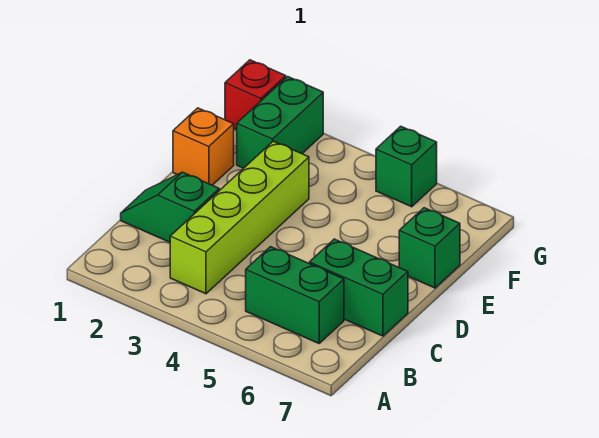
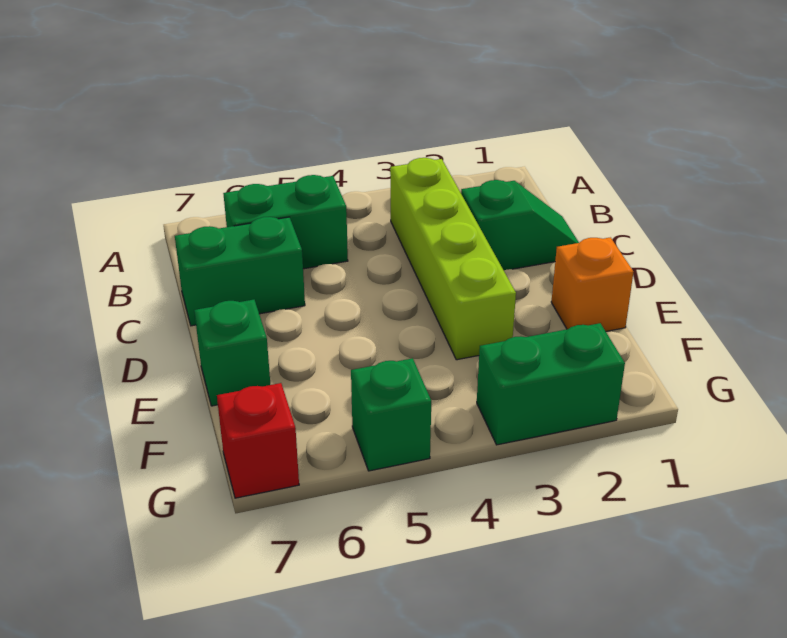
green brick F2:G2 level 1 -> green brick G2:G3 level 1
red brick G1 level 1 -> red brick G7 level 1

